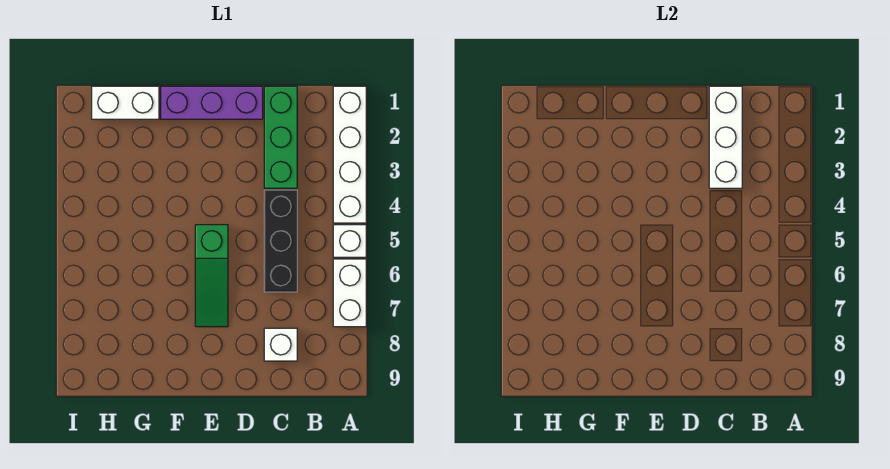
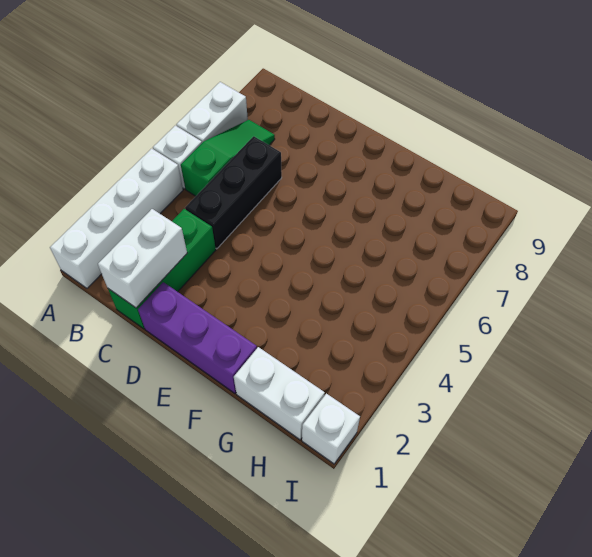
white brick C1:C3 level 2 -> white brick C1:C2 level 2
white brick C8 level 1 -> white brick I1 level 1
green slope E5:E7 level 1 top 5 -> green slope B5:B7 level 1 top 5

